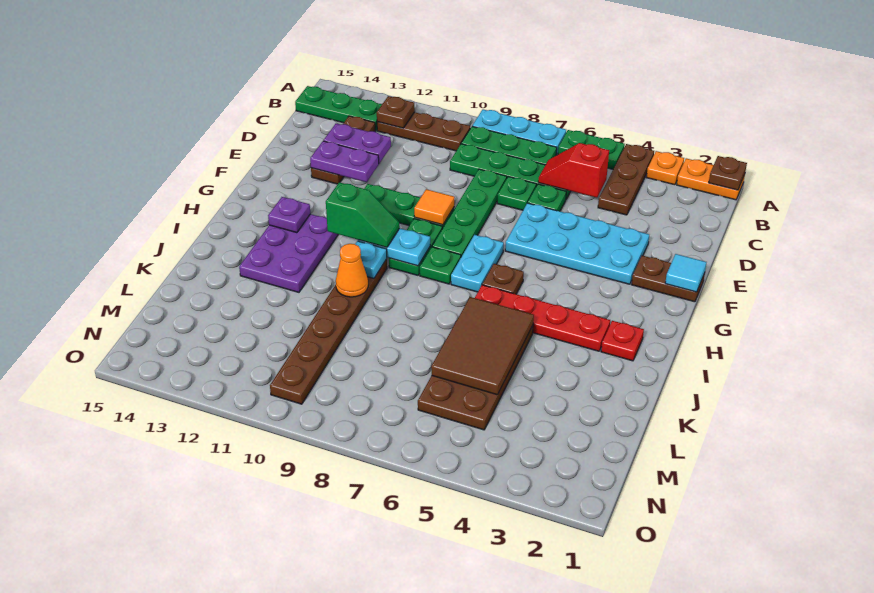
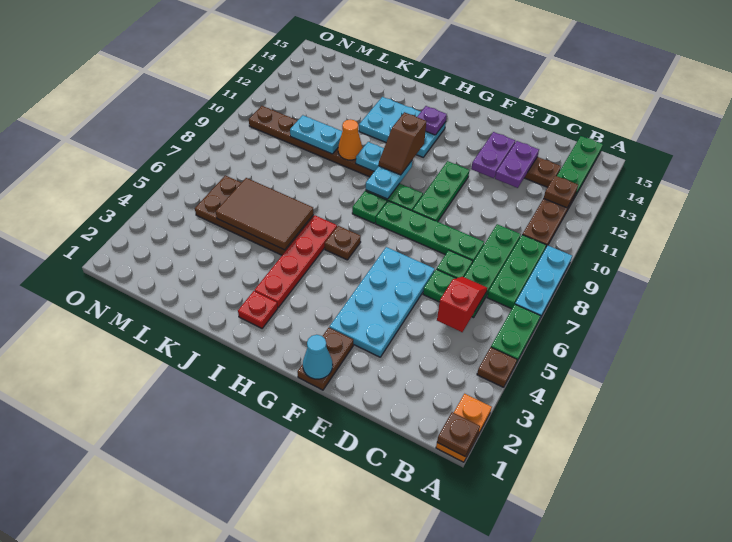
orange plate A3 level 1 -> none
brown plate A4:C4 level 1 -> brown plate A4 level 1
cyan tile F1 level 2 -> cyan cone F1 level 2
orange tile F9 level 2 -> none
cyan plate G7:H7 level 1 -> cyan plate K10:L10 level 2
green slope H10:H11 level 3 top 11 -> brown slope H10:H11 level 3 top 11
purple plate H12:J13 level 1 -> cyan plate H12:J13 level 1

